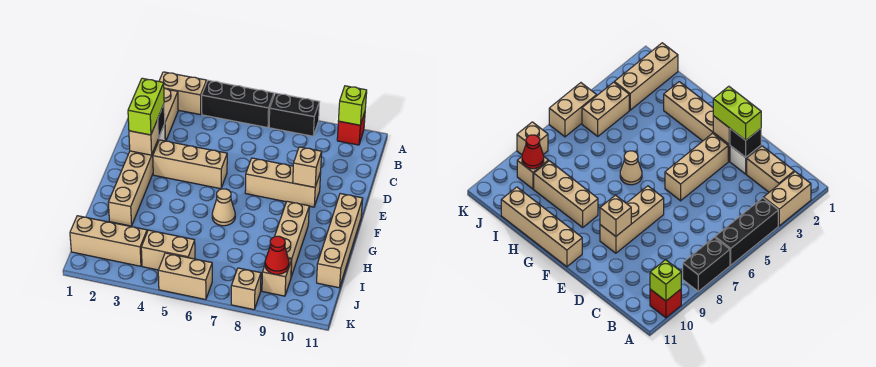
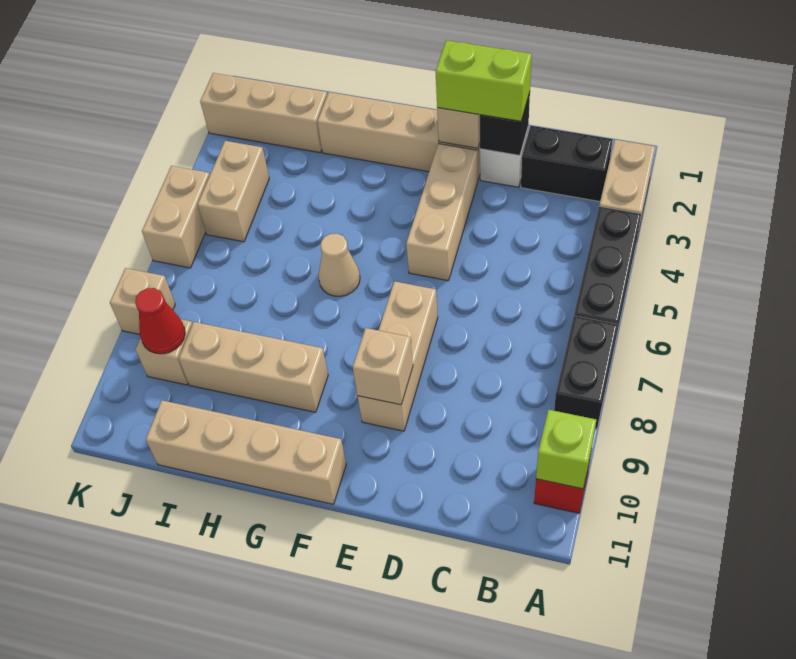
tan brick B2:C2 level 1 -> black brick B2:C2 level 1
tan brick J1:J3 level 1 -> tan brick I2:K2 level 1

